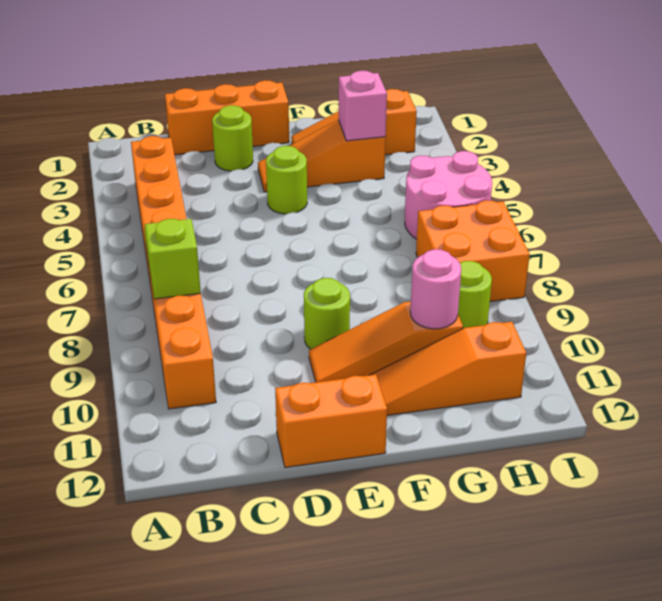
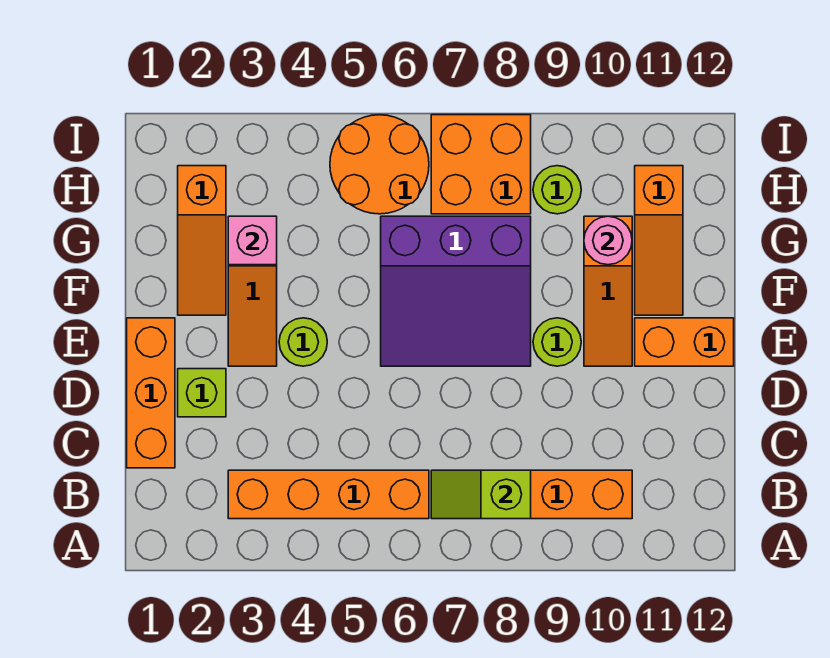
lime round brick D2 level 1 -> lime brick D2 level 1
orange brick D12:E12 level 1 -> orange brick E11:E12 level 1
none -> purple slope E6:G8 level 1 top G
pink round brick H5:I6 level 1 -> orange round brick H5:I6 level 1

